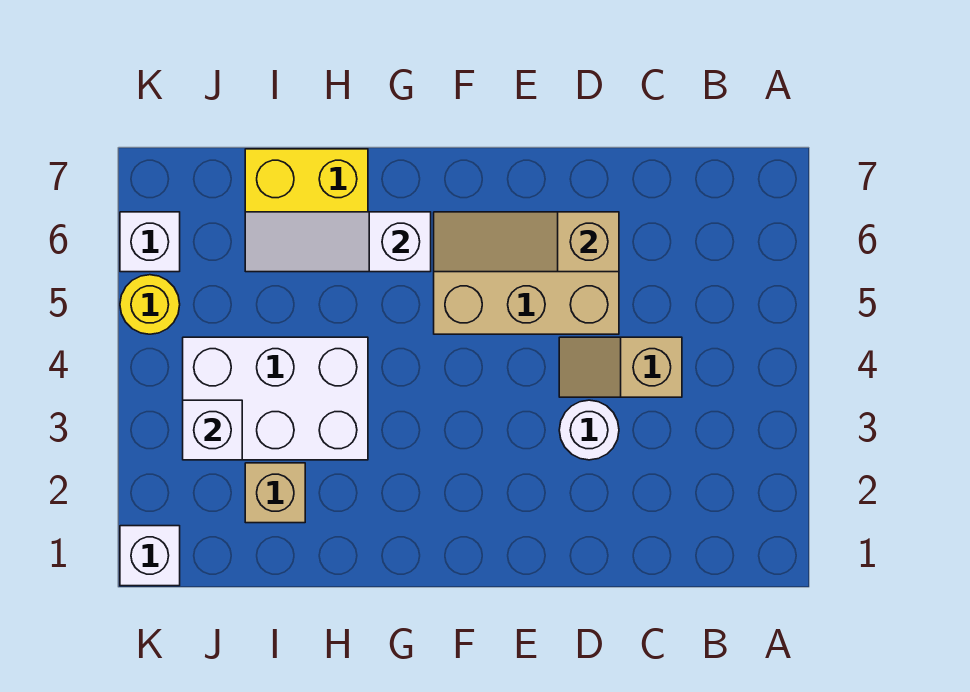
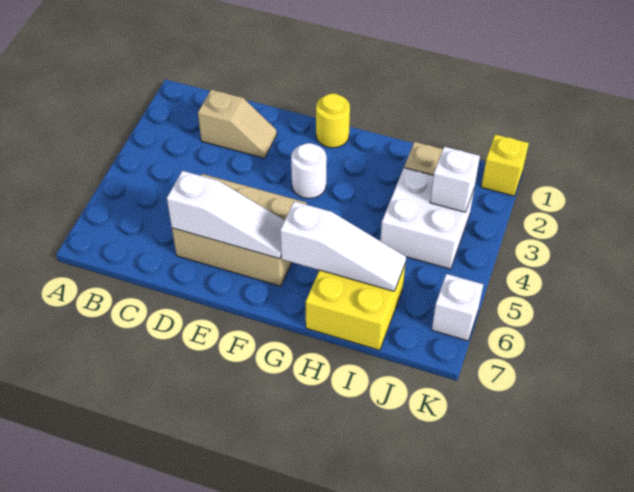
tan slope C4:D4 level 1 top C -> tan slope C2:D2 level 1 top C
white round brick D3 level 1 -> white round brick F3 level 1
tan slope D6:F6 level 2 top D -> white slope D6:F6 level 2 top D
white brick H3:J4 level 1 -> white brick I3:J4 level 1
white brick K1 level 1 -> yellow brick K1 level 1
yellow round brick K5 level 1 -> yellow round brick F1 level 1

